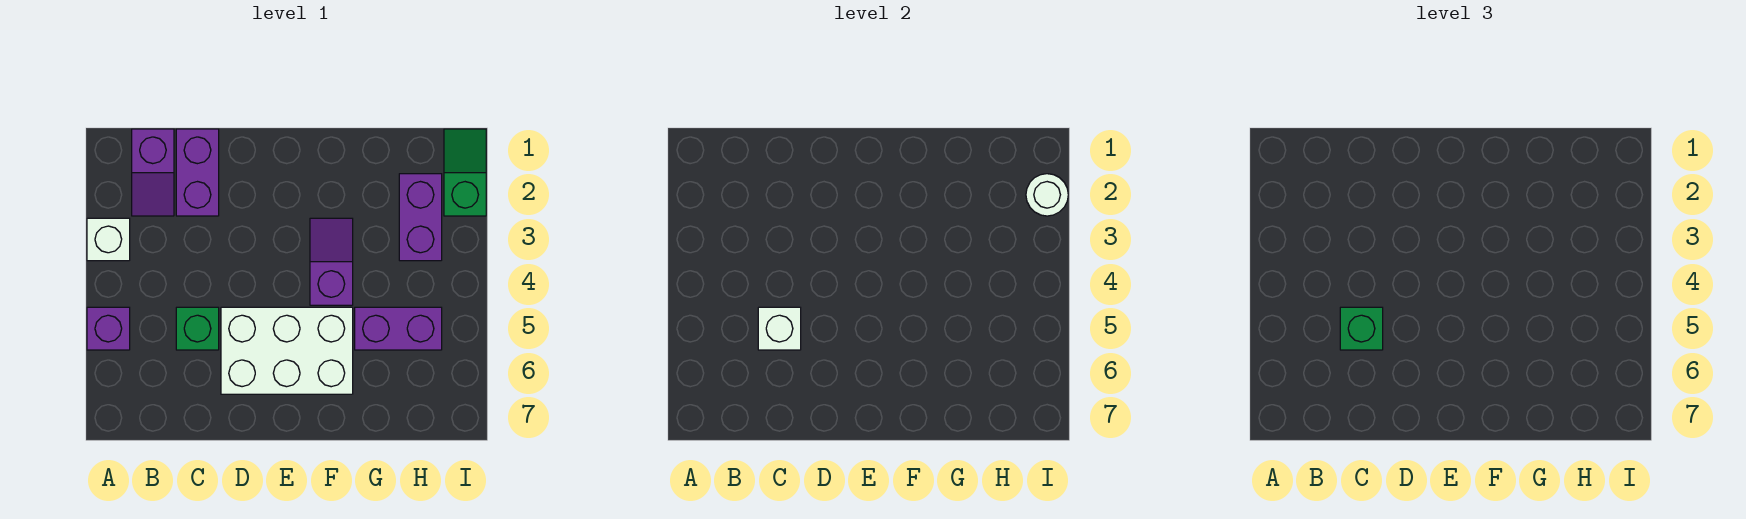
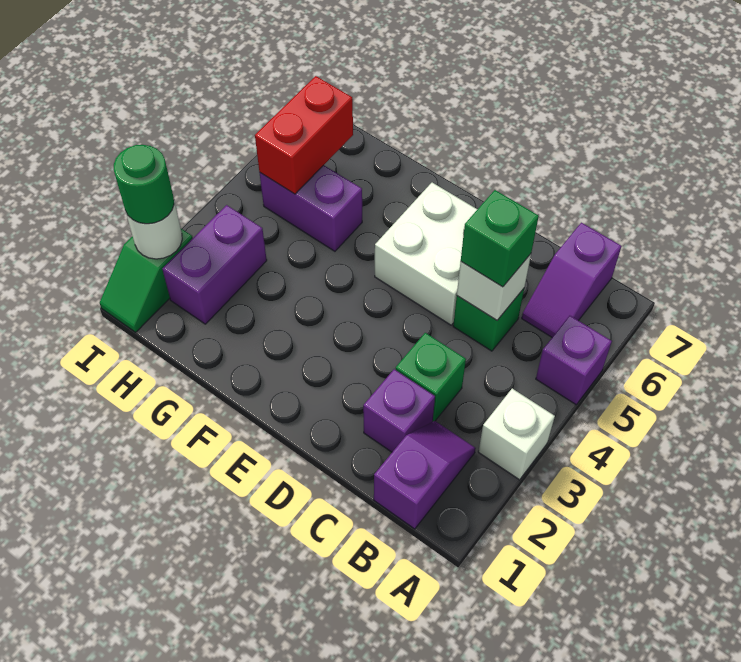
purple brick C1:C2 level 1 -> purple brick C2 level 1
none -> green brick C3 level 1
white brick D5:F6 level 1 -> white brick D5:E6 level 1
purple slope F3:F4 level 1 top 4 -> purple slope B6:B7 level 1 top 7
none -> red brick H5:H6 level 2
none -> green round brick I2 level 3

